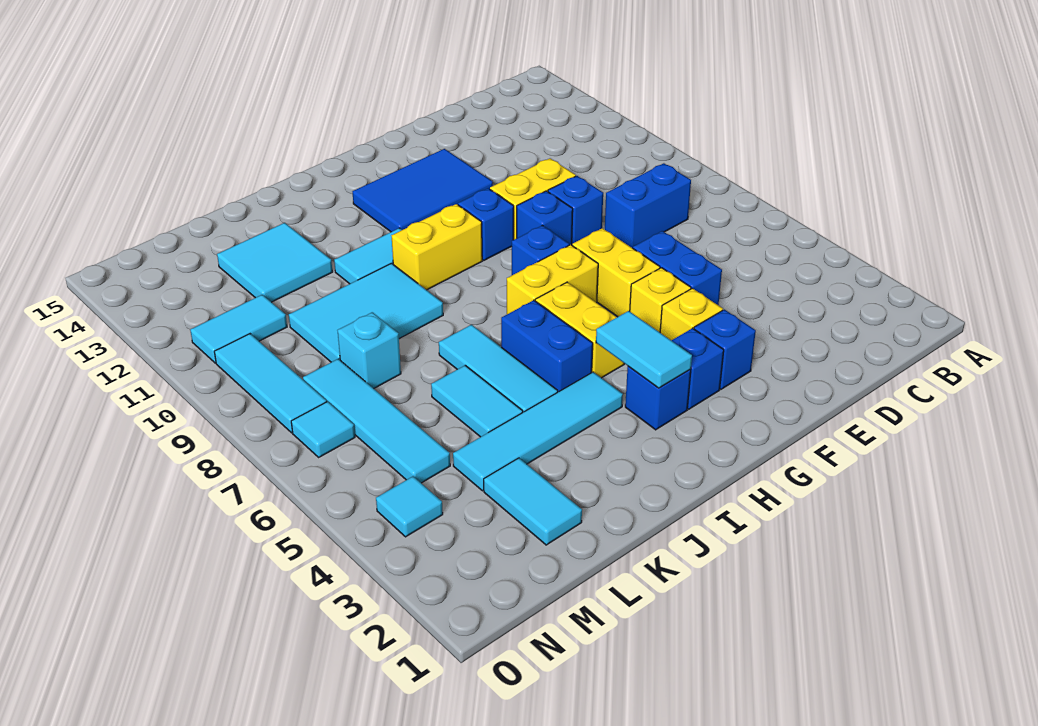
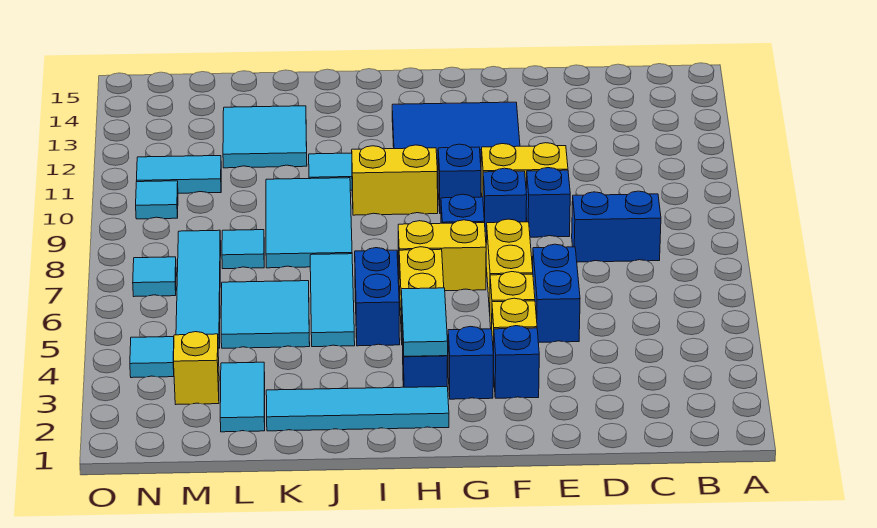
cyan tile I4:L4 level 1 -> cyan tile H2:K2 level 1
cyan tile J9:L10 level 1 -> cyan tile J8:K10 level 1
cyan tile K5:K6 level 1 -> cyan tile K5:L6 level 1
cyan brick L8 level 1 -> cyan tile L8 level 1
none -> yellow brick M3 level 1
cyan tile N8:N10 level 1 -> cyan tile N10 level 1

